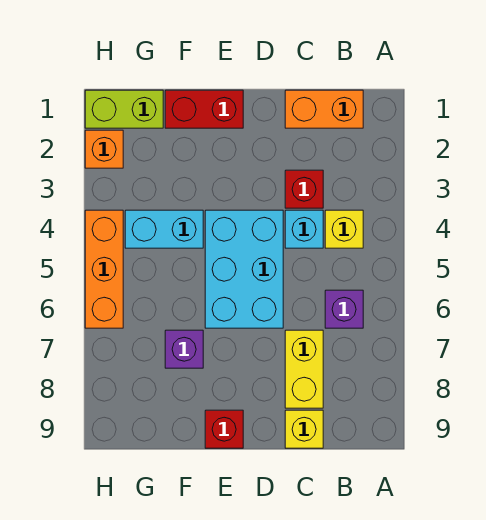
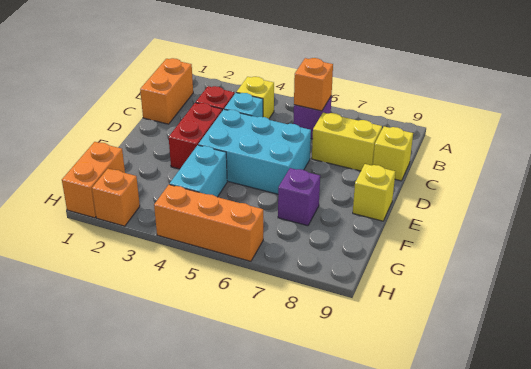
none -> orange brick B6 level 2
red brick E1:F1 level 1 -> red brick D3:E3 level 1
red brick E9 level 1 -> yellow brick E9 level 1
lime brick G1:H1 level 1 -> orange brick G1:H1 level 1

